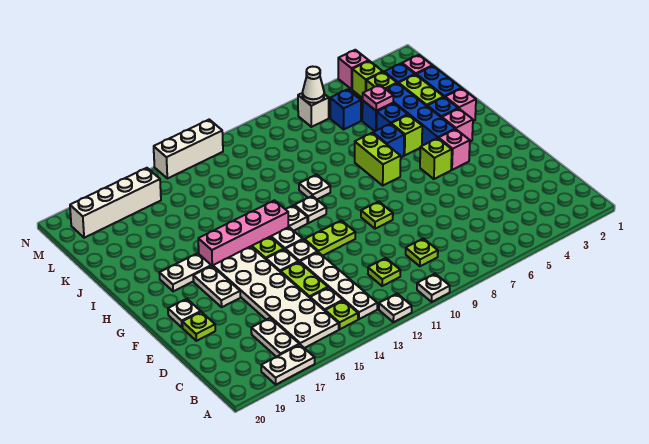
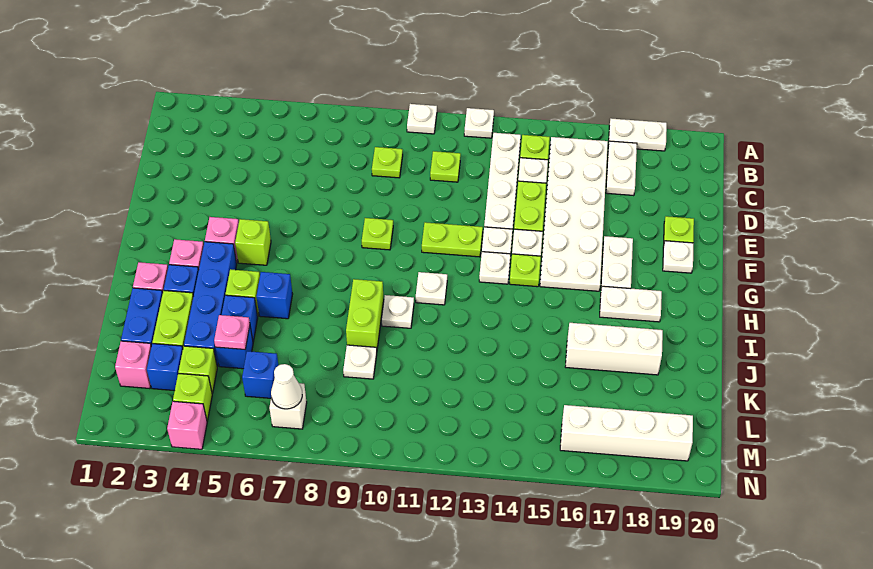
lime brick H7:I7 level 1 -> lime brick I9:J9 level 1
white plate H12 level 1 -> white plate K9 level 1
pink brick H13:H16 level 1 -> none
white brick N12:N14 level 1 -> white brick J16:J18 level 1

